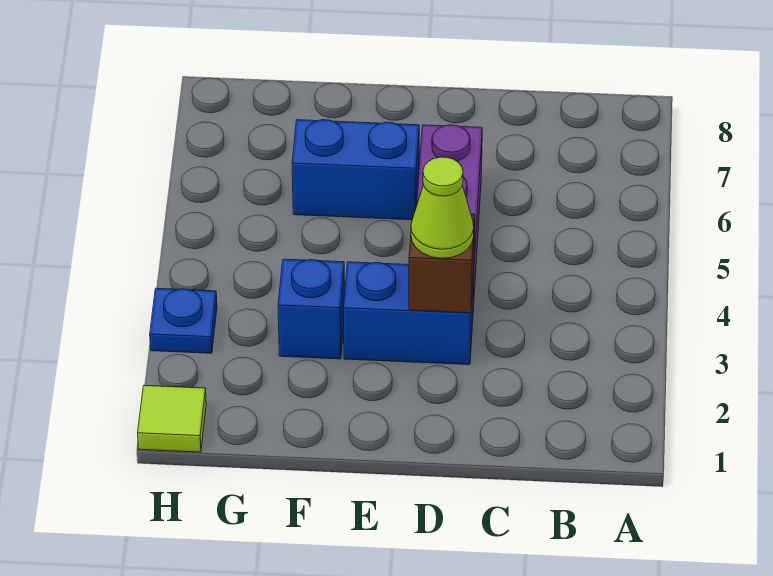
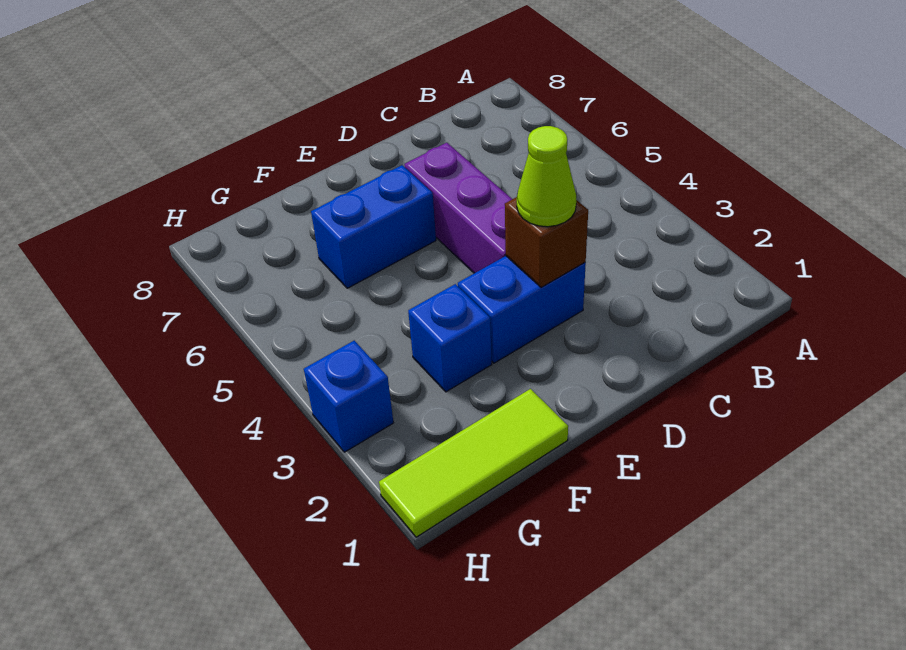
lime tile H1 level 1 -> lime tile F1:H1 level 1
blue plate H3 level 1 -> blue brick H3 level 1

